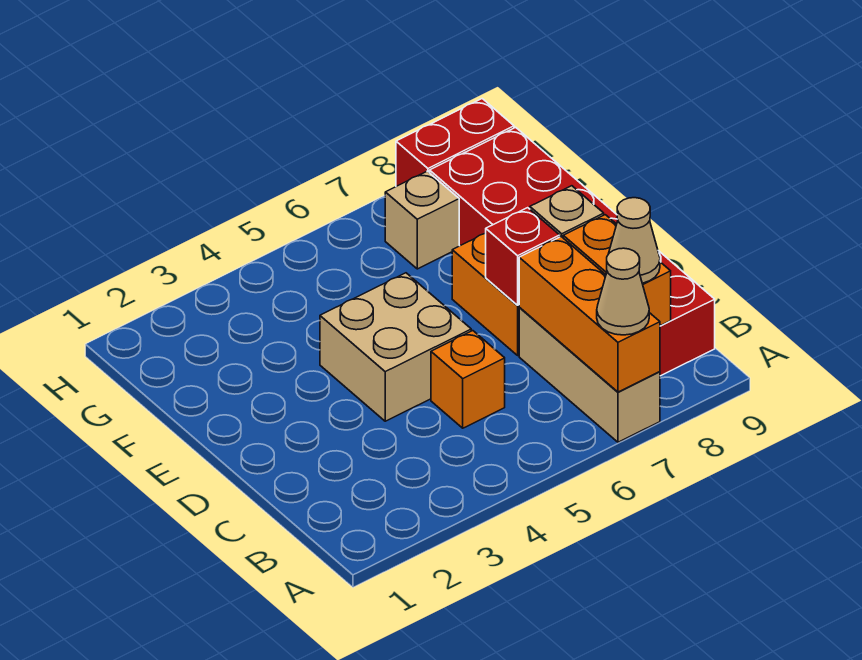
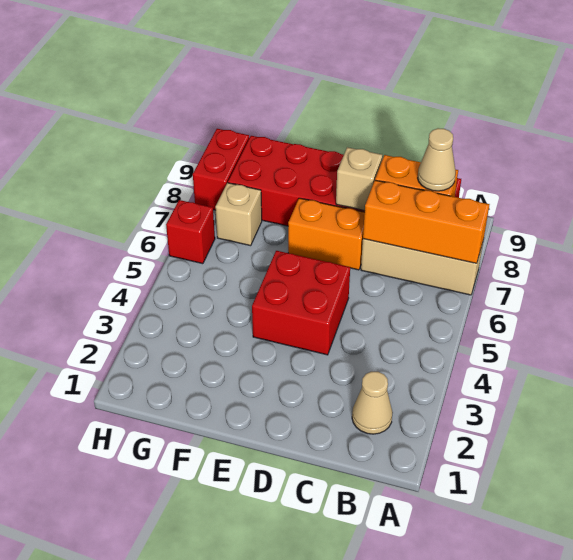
tan cone A7 level 3 -> tan cone B2 level 1
orange brick C5 level 1 -> none
tan brick D4:E5 level 1 -> red brick D4:E5 level 1
red brick D7 level 2 -> red brick H6 level 1

